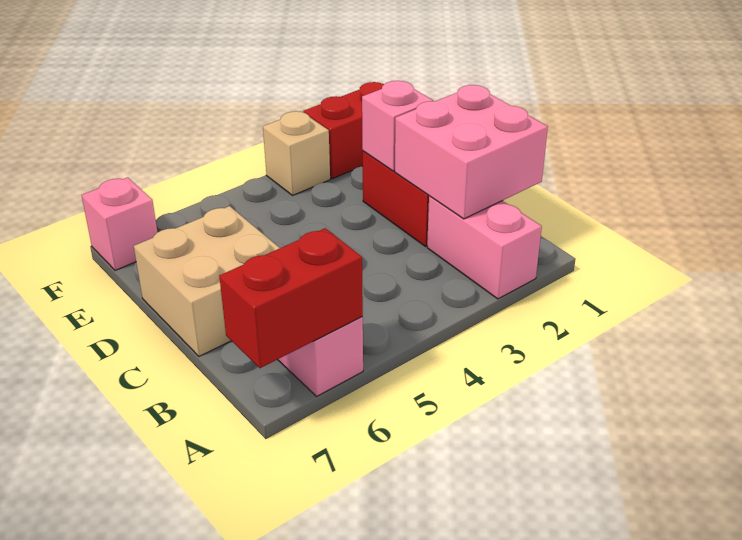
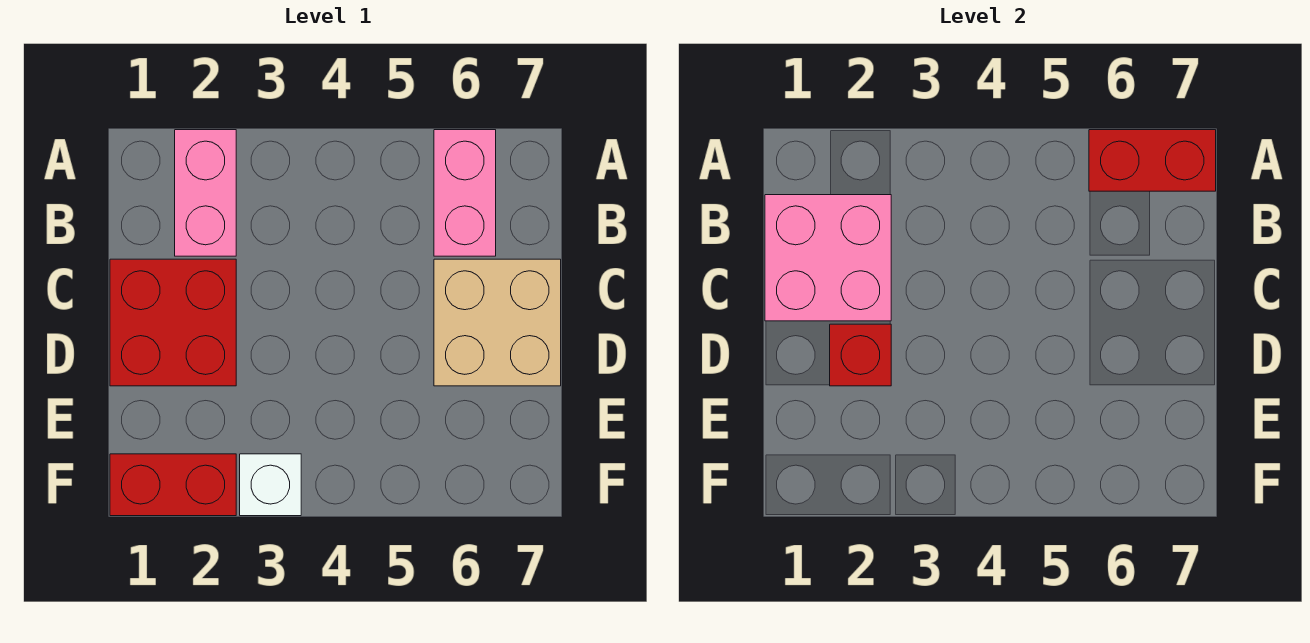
pink brick D2 level 2 -> red brick D2 level 2
tan brick F3 level 1 -> white brick F3 level 1
pink brick F7 level 1 -> none

